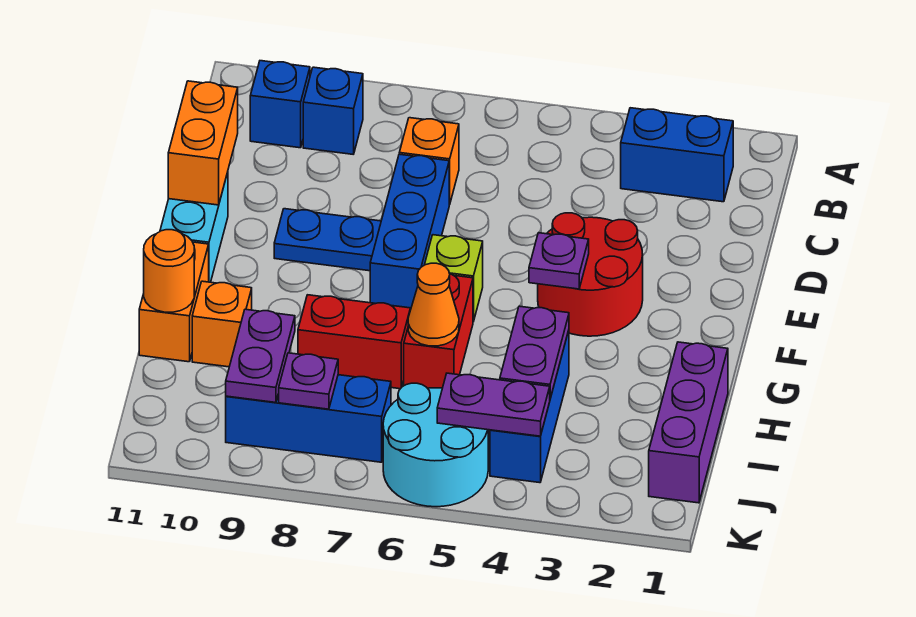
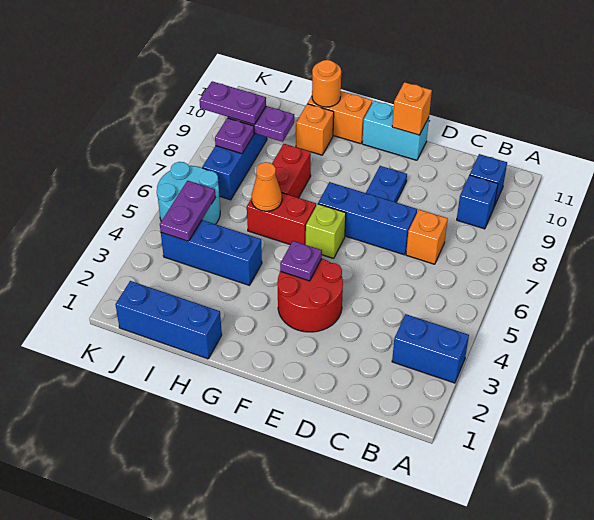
blue brick B2:B3 level 1 -> blue brick A3:B3 level 1
orange brick D11:E11 level 2 -> orange brick E11 level 2
purple brick H1:J1 level 1 -> blue brick H1:J1 level 1
purple plate H4:I4 level 2 -> purple plate J9:K9 level 3

